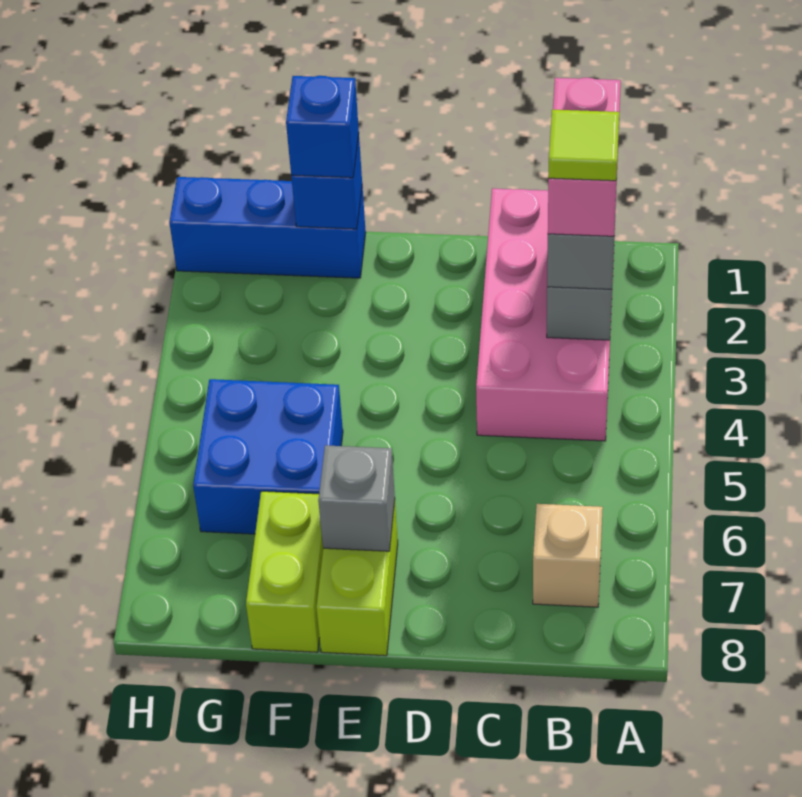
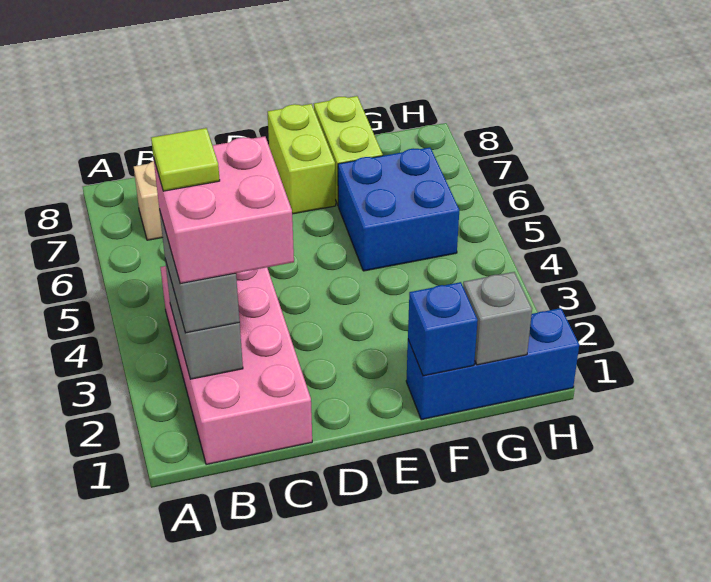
pink brick B2:B3 level 4 -> pink brick B2:C3 level 4
grey brick E7 level 2 -> grey brick G1 level 2
blue brick F1 level 3 -> none

